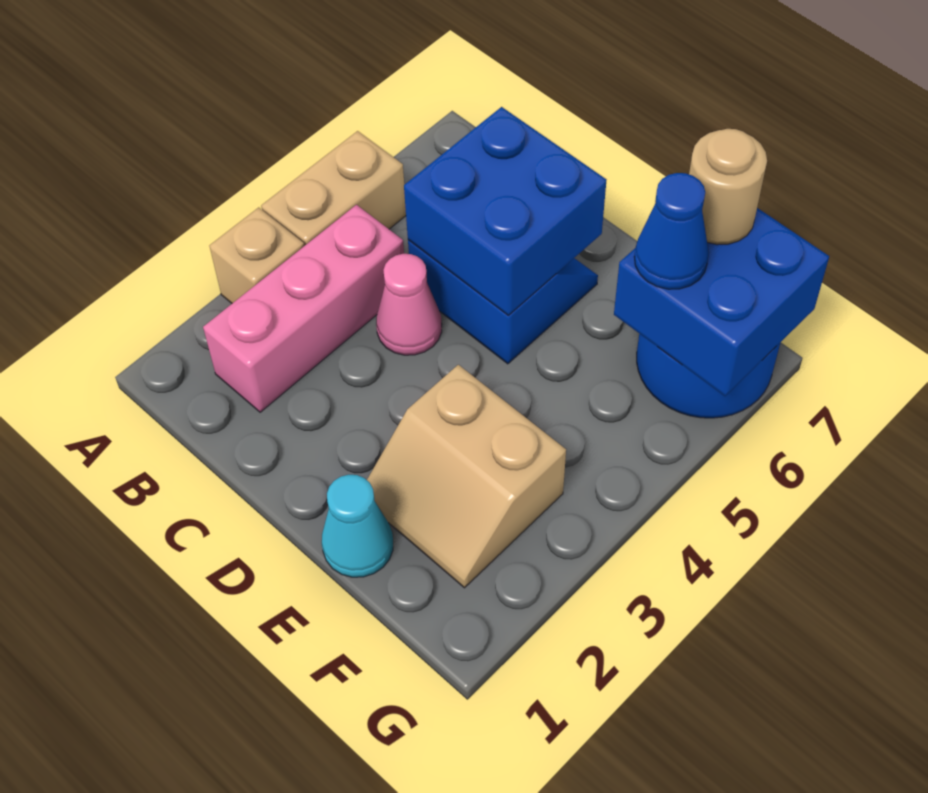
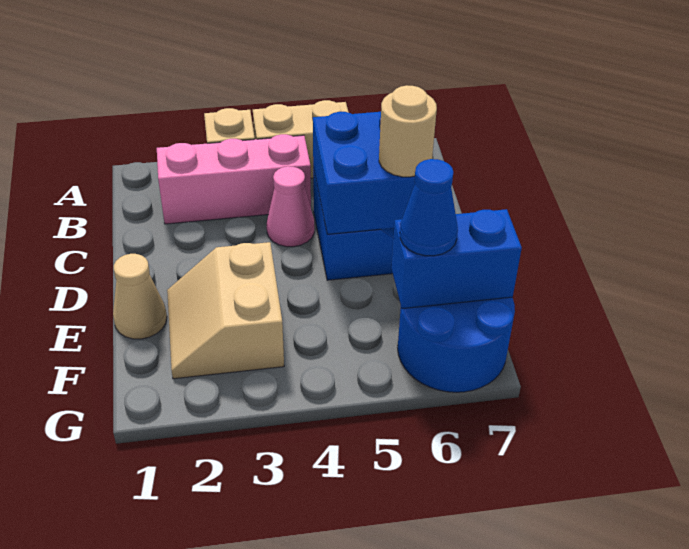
cyan cone E1 level 1 -> tan cone E1 level 1
blue brick F6:G7 level 2 -> blue brick F6:F7 level 2
tan round brick F7 level 3 -> tan round brick D6 level 3

